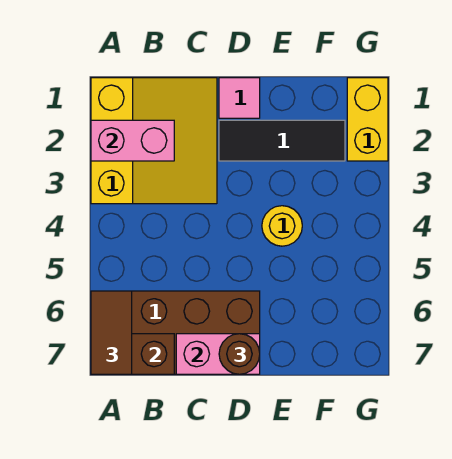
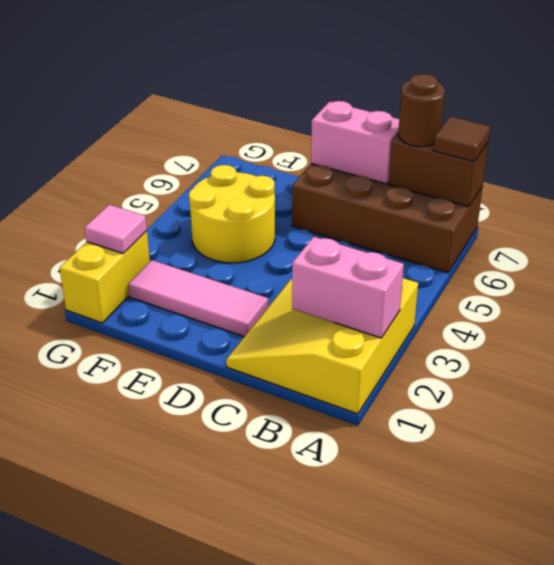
brown tile A6:A7 level 3 -> brown tile A7 level 3
pink tile D1 level 1 -> pink tile G2 level 2
black tile D2:F2 level 1 -> pink tile D2:F2 level 1
brown round brick D7 level 3 -> brown round brick B7 level 3
yellow round brick E4 level 1 -> yellow round brick E4:F5 level 1

